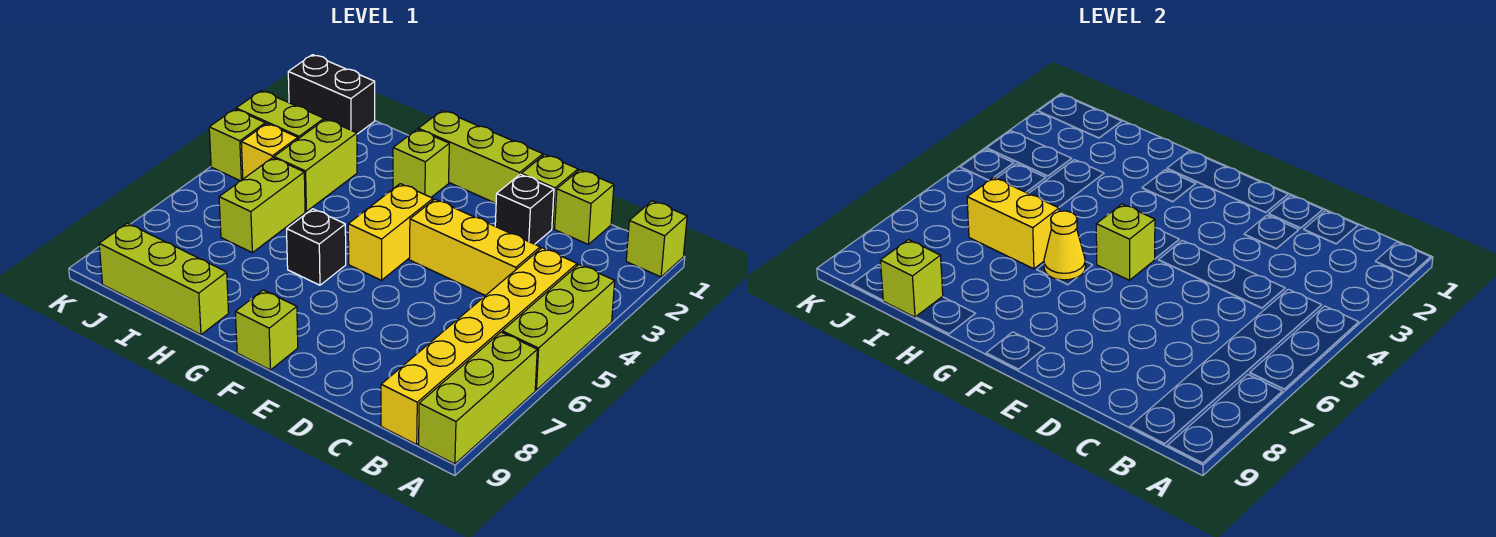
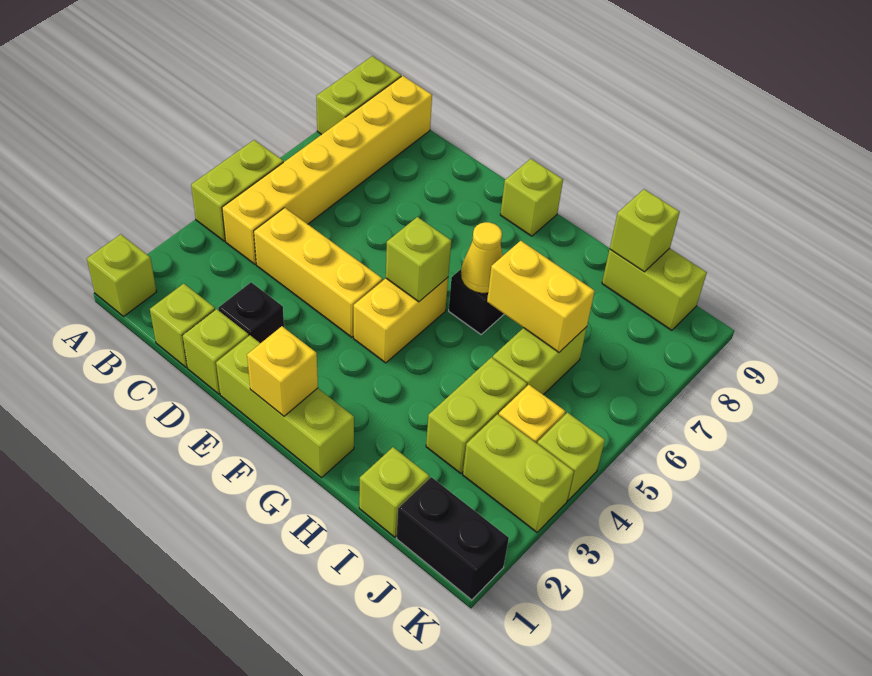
lime brick A4:A6 level 1 -> lime brick A4:A5 level 1
lime brick A7:A9 level 1 -> lime brick A8:A9 level 1
none -> yellow brick F1 level 2
lime brick G2 level 1 -> lime brick I1 level 1
lime brick H9:J9 level 1 -> lime brick I9:J9 level 1

